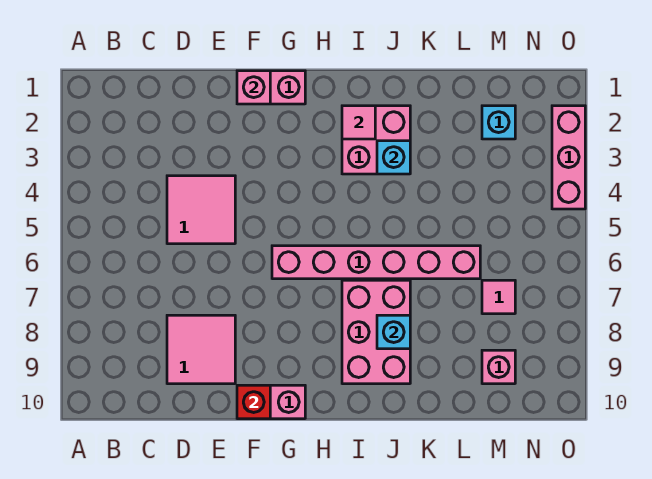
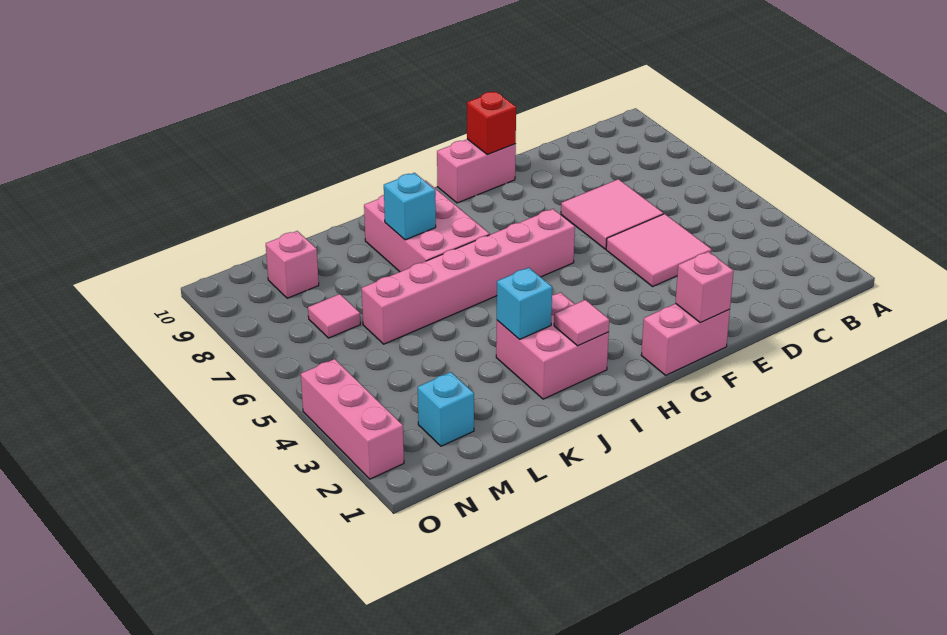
pink tile D8:E9 level 1 -> pink tile D6:E7 level 1

